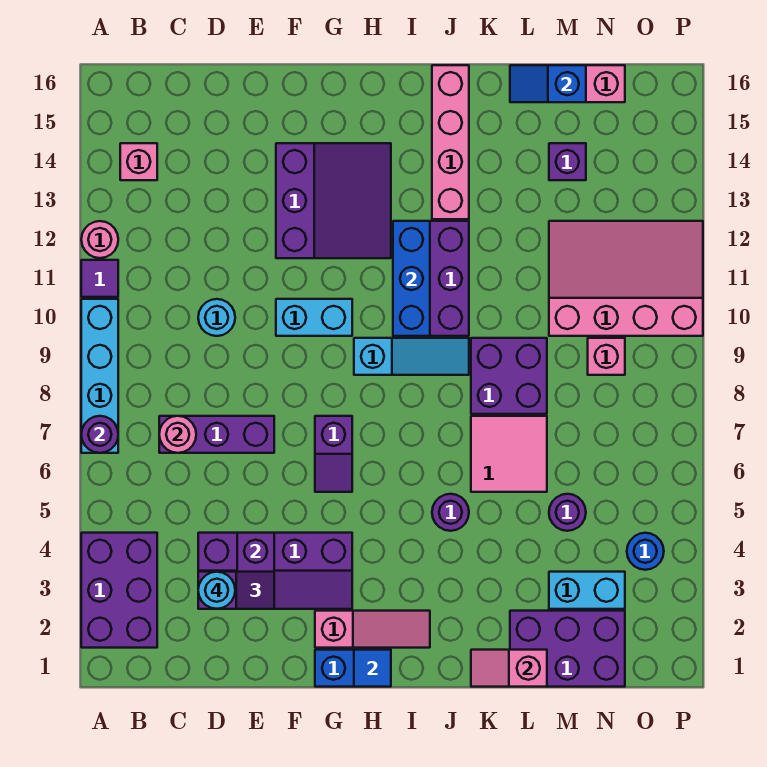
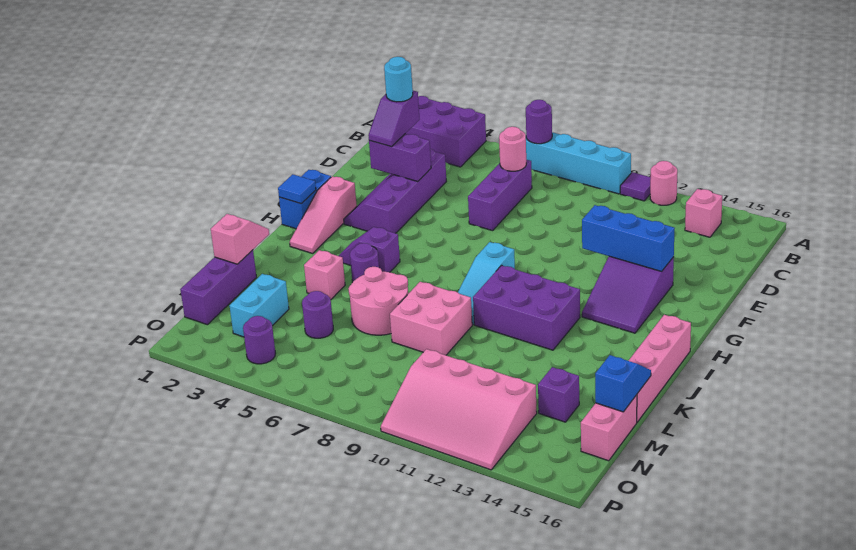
cyan round brick D10 level 1 -> none
cyan brick F10:G10 level 1 -> none
purple slope F12:H14 level 1 top F -> purple slope F13:H14 level 1 top F
purple slope G6:G7 level 1 top 7 -> purple slope I4:I5 level 1 top 5
blue brick I10:I12 level 2 -> blue brick F12:F14 level 2
pink brick J13:J16 level 1 -> pink brick I16:L16 level 1
pink tile K6:L7 level 1 -> pink round brick K6:L7 level 1
purple brick K8:L9 level 1 -> pink brick K8:L9 level 1
purple brick L1:N2 level 1 -> purple brick L1:N1 level 1
pink slope M10:P12 level 1 top 10 -> pink slope N10:P13 level 1 top N
pink brick N9 level 1 -> pink brick K4 level 1
blue round brick O4 level 1 -> purple round brick O4 level 1

